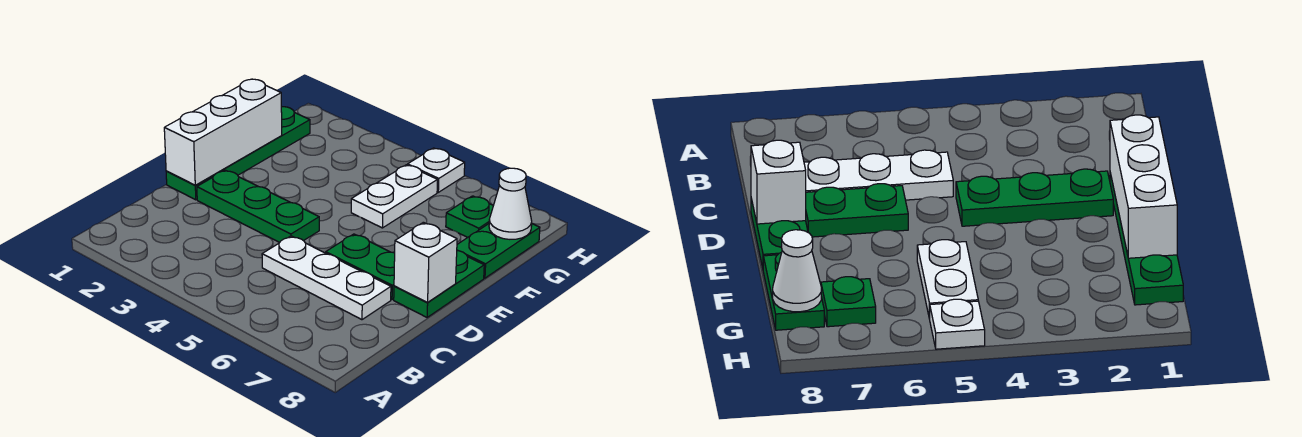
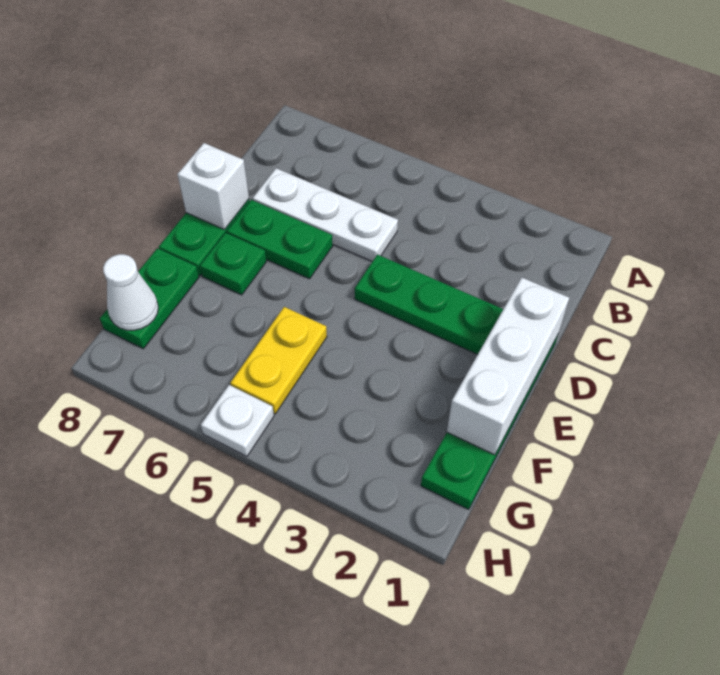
white plate F5:G5 level 1 -> yellow plate F5:G5 level 1
green plate G7 level 1 -> green plate E7 level 1

